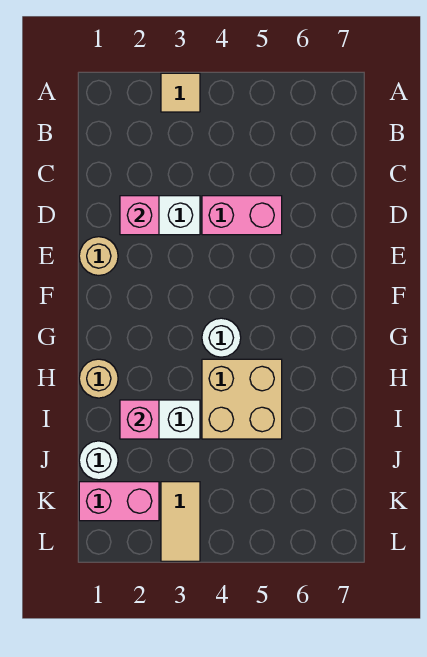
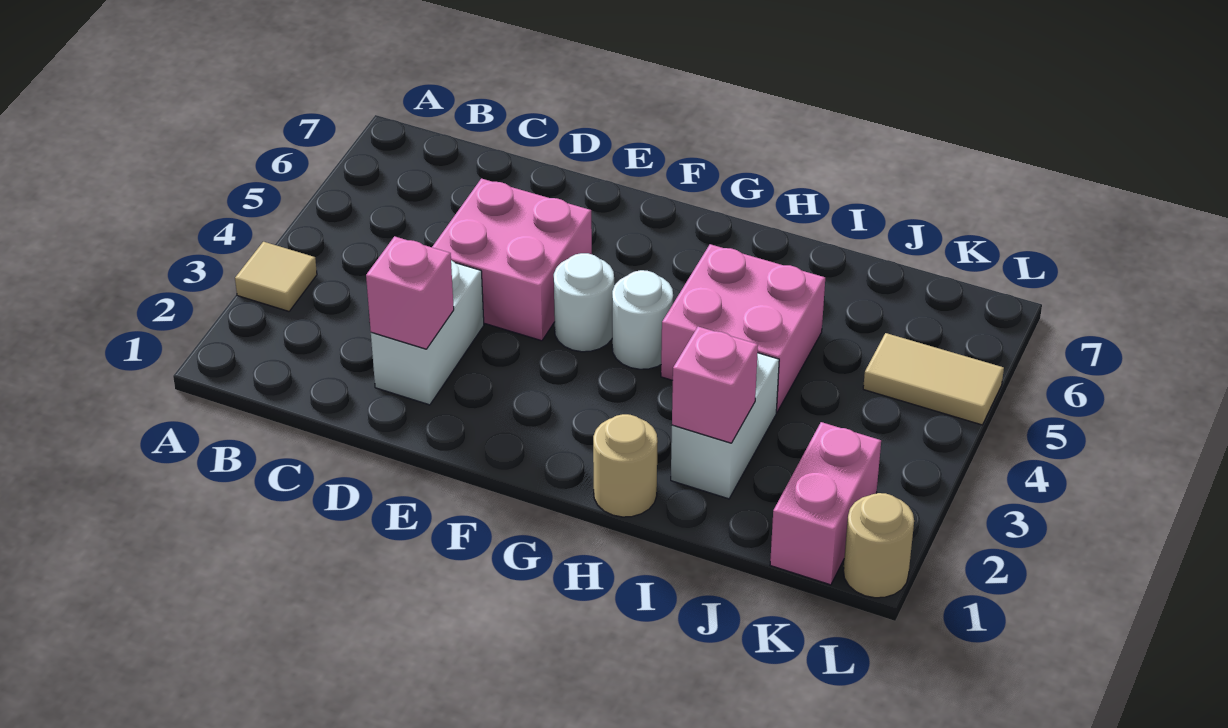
pink brick D4:D5 level 1 -> pink brick D4:E5 level 1
tan round brick E1 level 1 -> tan round brick L1 level 1
tan brick H4:I5 level 1 -> pink brick H4:I5 level 1
white round brick J1 level 1 -> white round brick F4 level 1
tan tile K3:L3 level 1 -> tan tile K5:L5 level 1

